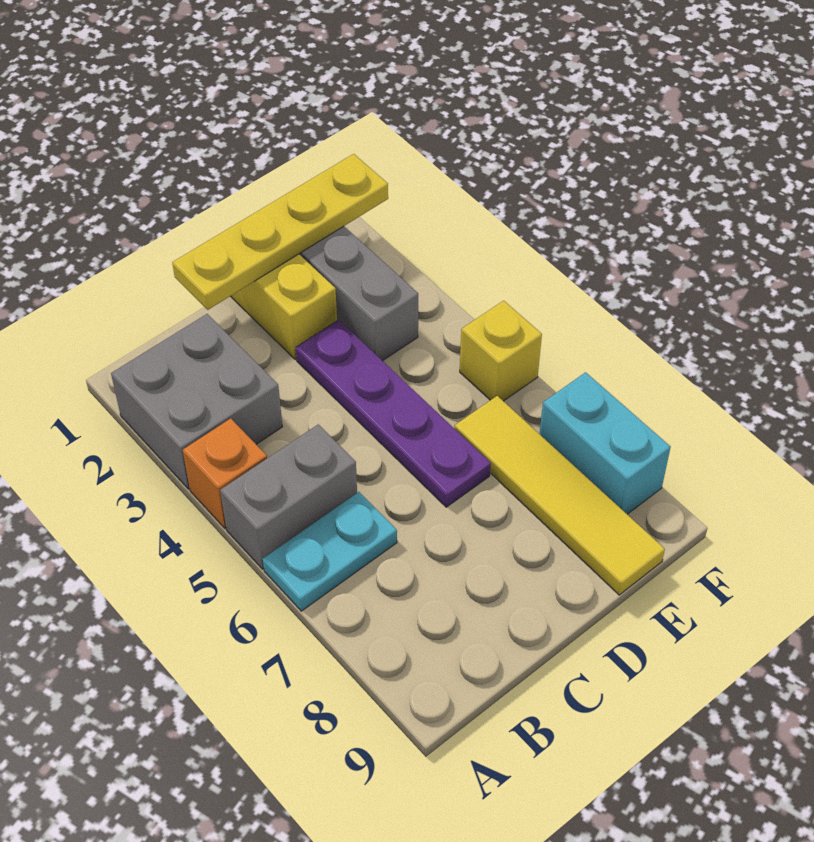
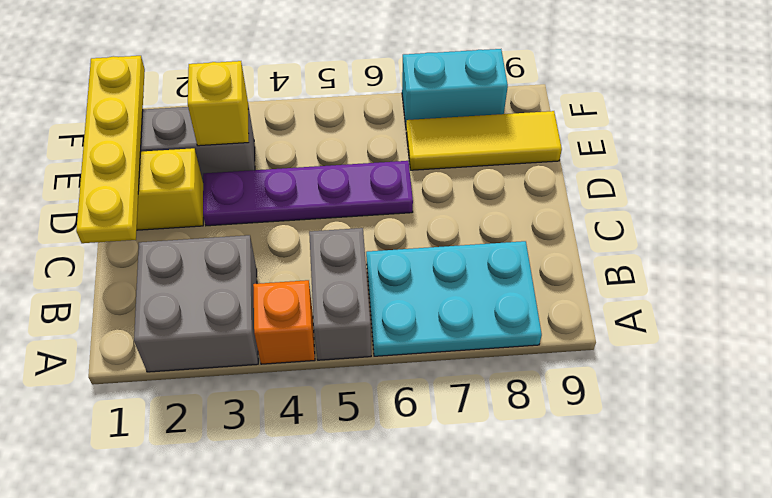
cyan plate A6:B6 level 1 -> cyan plate A6:B8 level 1
yellow tile E6:E9 level 1 -> yellow tile E7:E9 level 1
yellow brick F5 level 1 -> yellow brick E3 level 2

